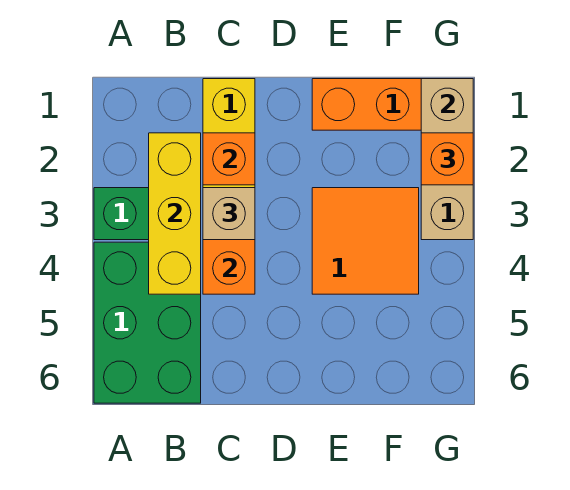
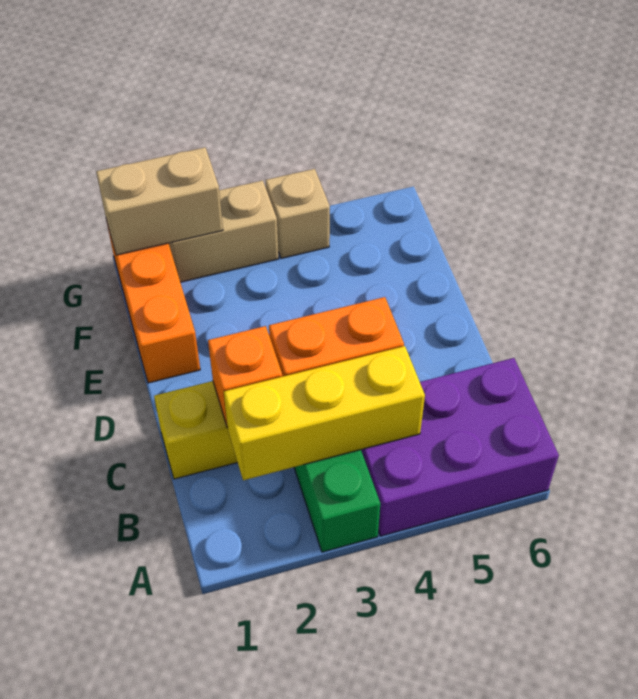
green brick A4:B6 level 1 -> purple brick A4:B6 level 1
tan brick C3 level 3 -> tan brick G4 level 1
orange tile E3:F4 level 1 -> none
orange brick G2 level 3 -> none

